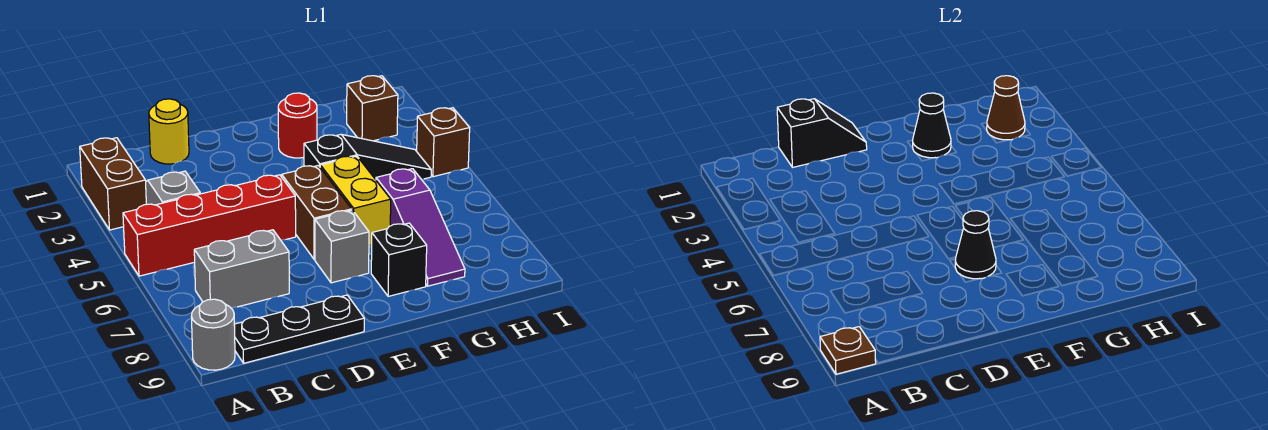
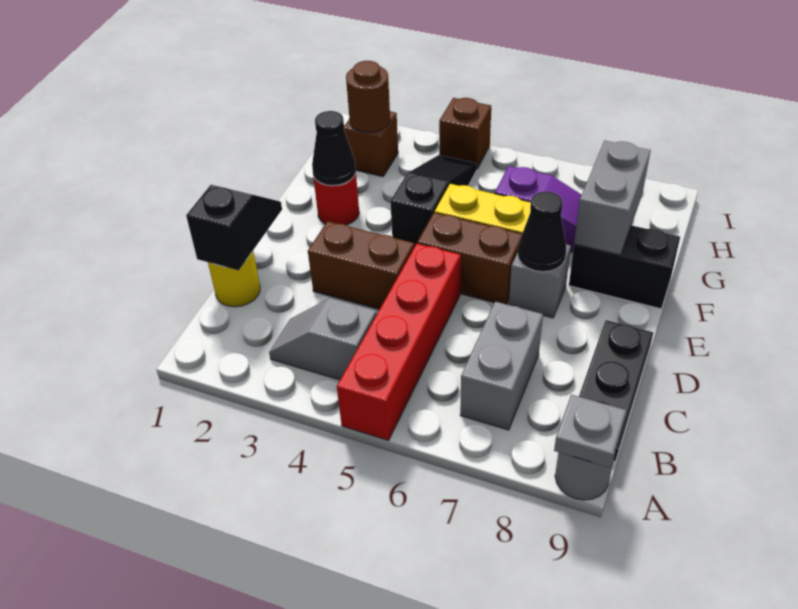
brown brick A2:A3 level 1 -> brown brick D3:D4 level 1
brown plate A9 level 2 -> grey plate A9 level 2
black brick F8 level 1 -> black brick F8:F9 level 1
none -> grey brick F8:G8 level 2
brown cone H2 level 2 -> brown round brick H2 level 2

